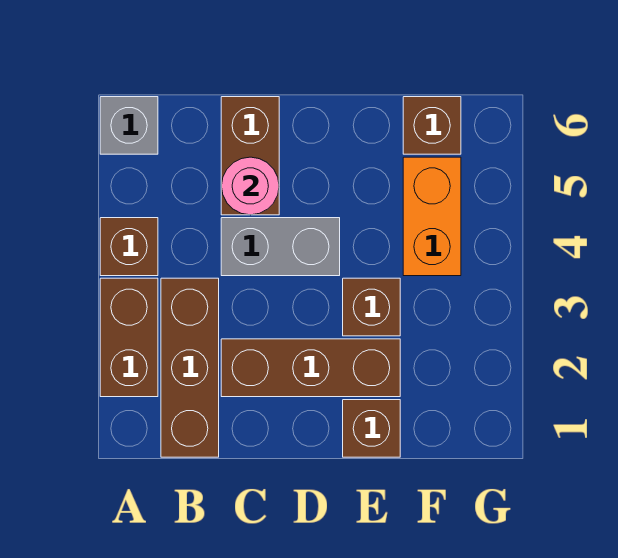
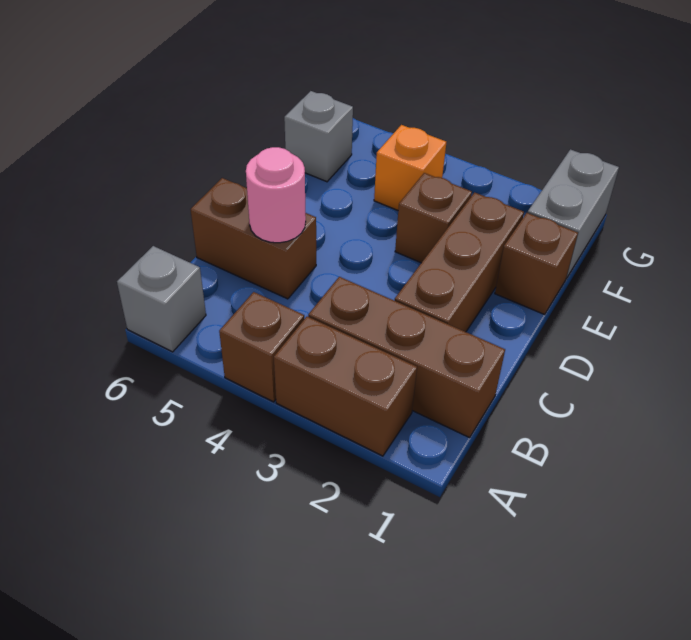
grey brick C4:D4 level 1 -> grey brick F1:G1 level 1
orange brick F4:F5 level 1 -> orange brick F4 level 1
brown brick F6 level 1 -> grey brick F6 level 1

